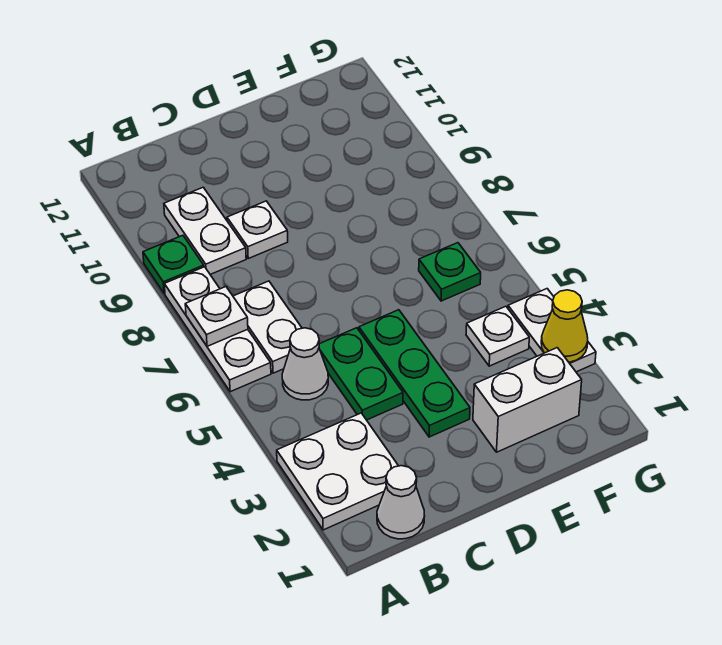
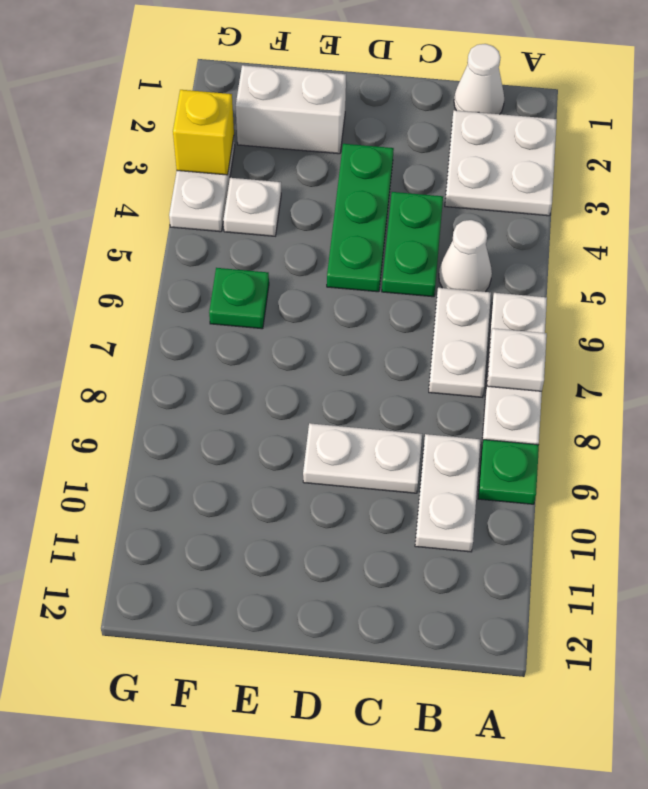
white plate C9 level 1 -> white plate C9:D9 level 1
yellow cone G3 level 2 -> yellow brick G3 level 2

